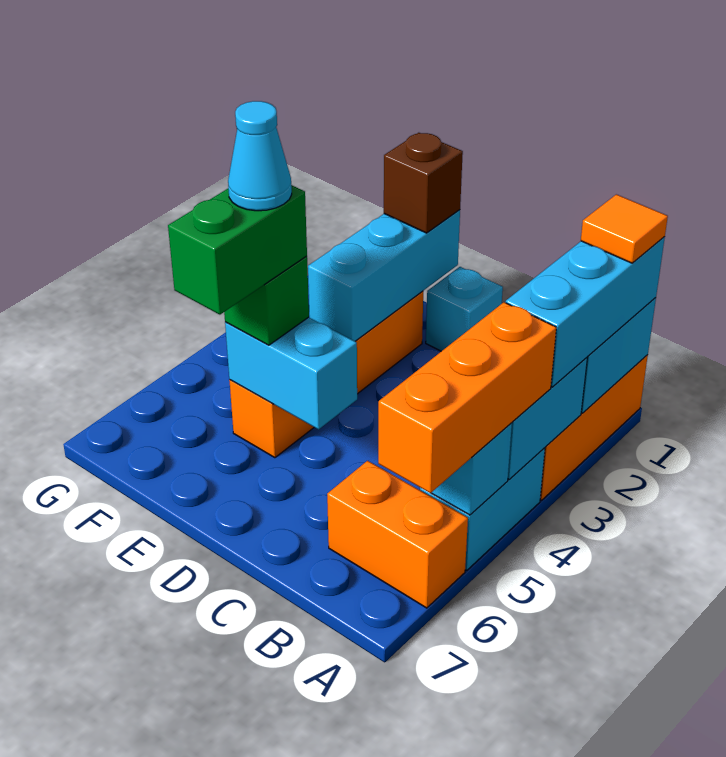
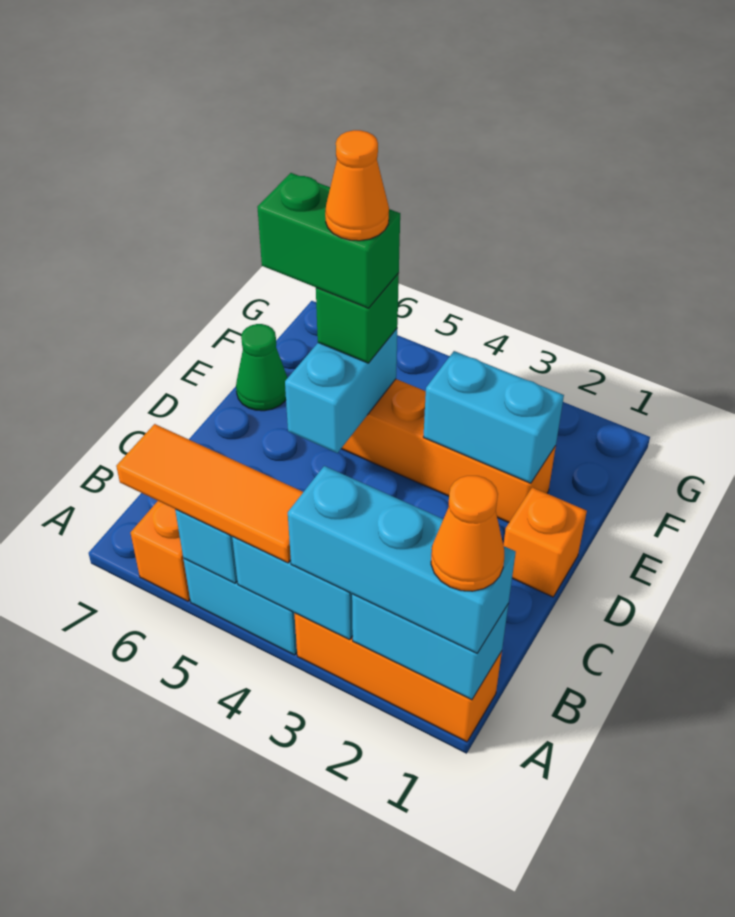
orange tile A1 level 4 -> orange cone A1 level 4
orange brick A4:A6 level 3 -> orange tile A4:A6 level 3
cyan brick D1 level 1 -> orange brick D1 level 1
cyan brick E1:E3 level 2 -> cyan brick E2:E3 level 2
brown brick E1 level 3 -> none
cyan cone E5 level 5 -> orange cone E5 level 5
none -> green cone E7 level 1

